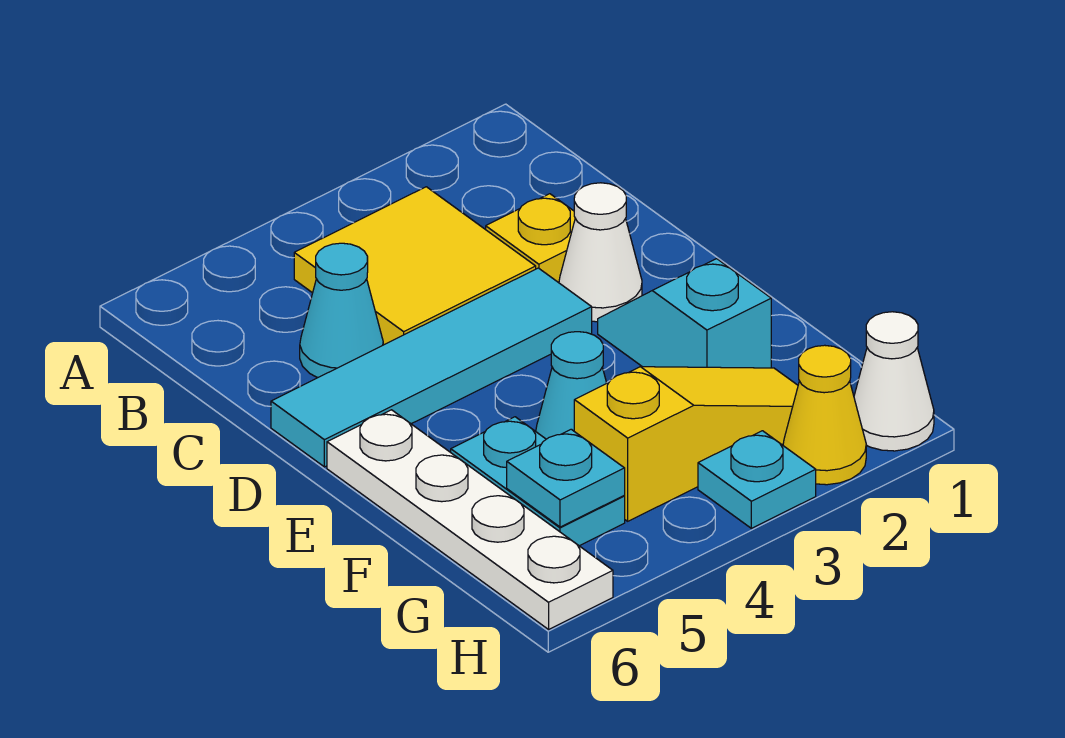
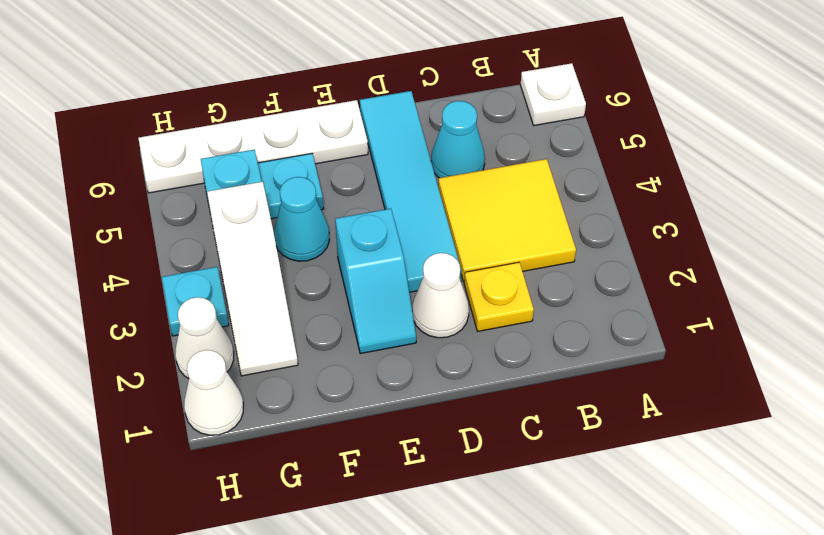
none -> white plate A6 level 1
cyan slope E2:F2 level 1 top F -> cyan slope E2:E3 level 1 top 3
yellow slope G2:G4 level 1 top 4 -> white slope G2:G4 level 1 top 4
yellow cone H2 level 1 -> white cone H2 level 1

